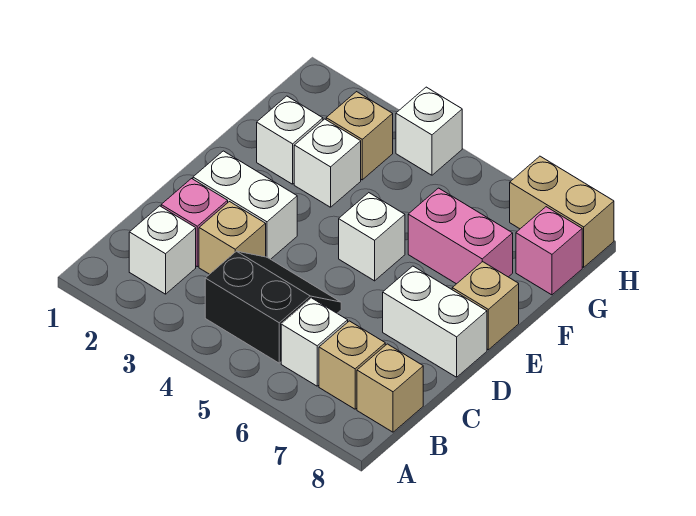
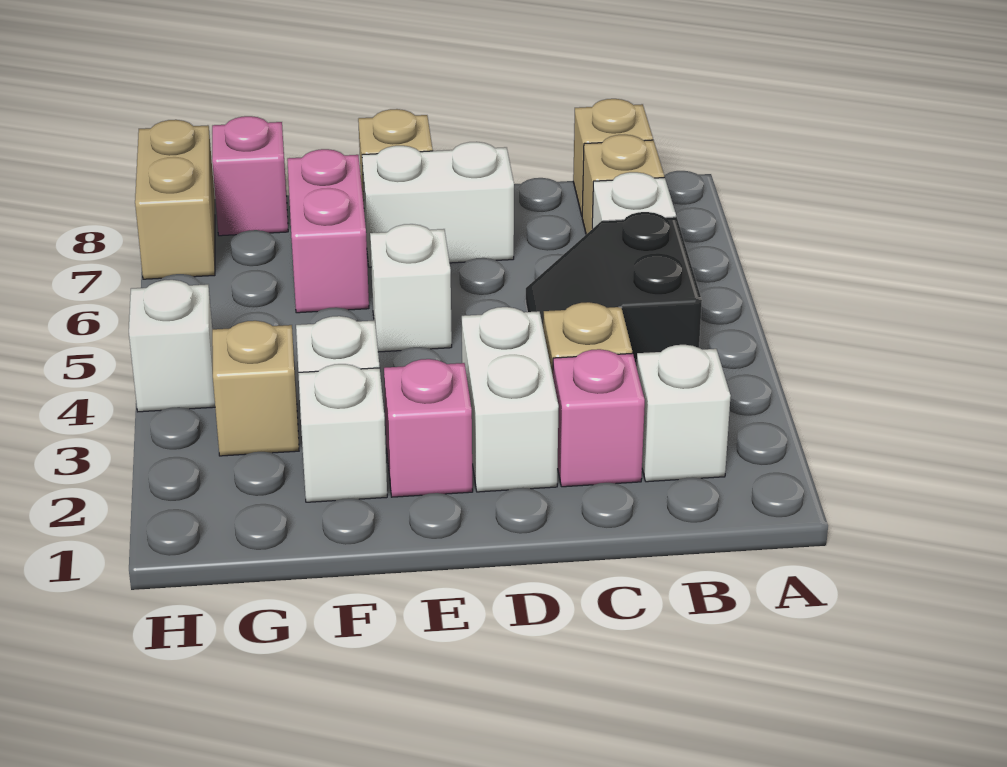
white brick D7:D8 level 1 -> white brick D7:E7 level 1
none -> pink brick E2 level 1

